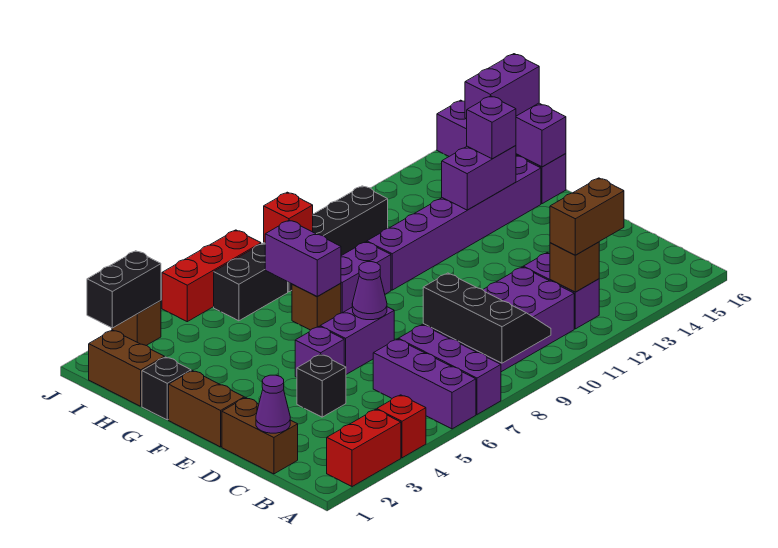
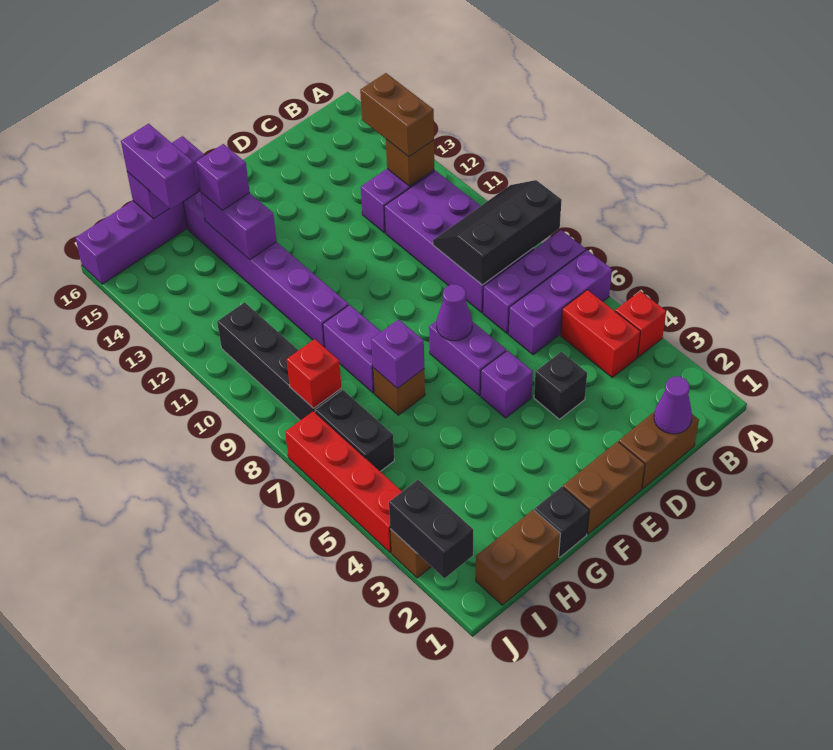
red brick A2:A3 level 1 -> red brick B4:B5 level 1
purple brick G7:H7 level 2 -> purple brick G7 level 2
red brick J5:J7 level 1 -> red brick J4:J7 level 1

